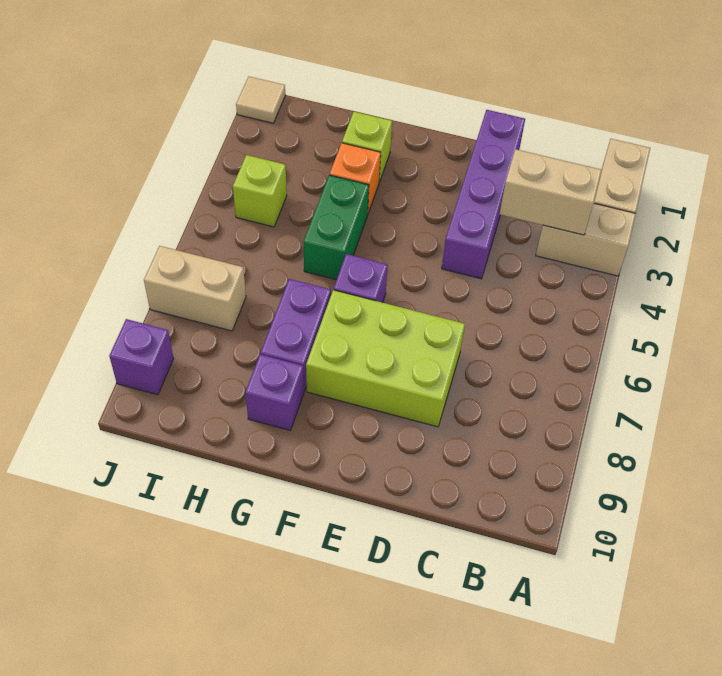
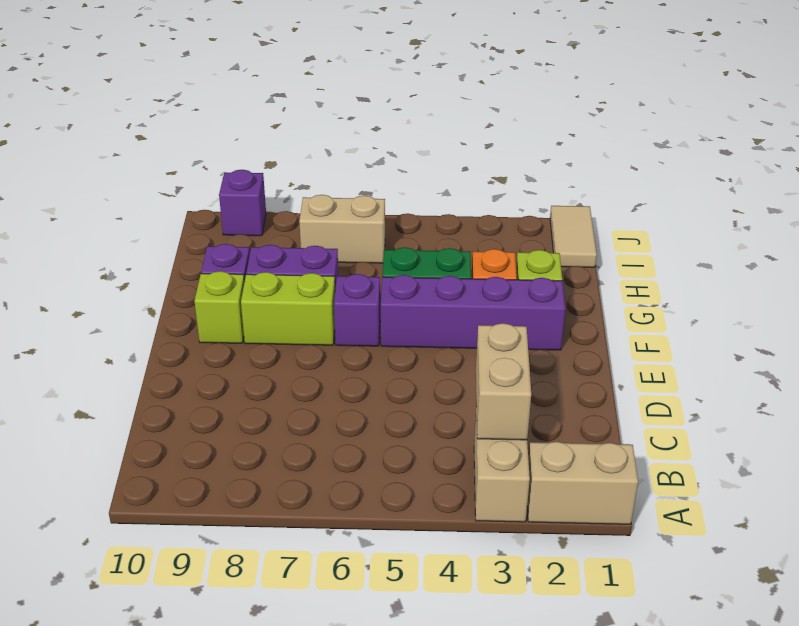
purple brick D1:D4 level 1 -> purple brick F2:F5 level 1
lime brick D7:F8 level 1 -> lime brick F7:F8 level 1
lime brick I4 level 1 -> lime brick F9 level 1
tan brick I7:J7 level 1 -> tan brick I6:I7 level 1
tan tile J1 level 1 -> tan tile I1:J1 level 1

